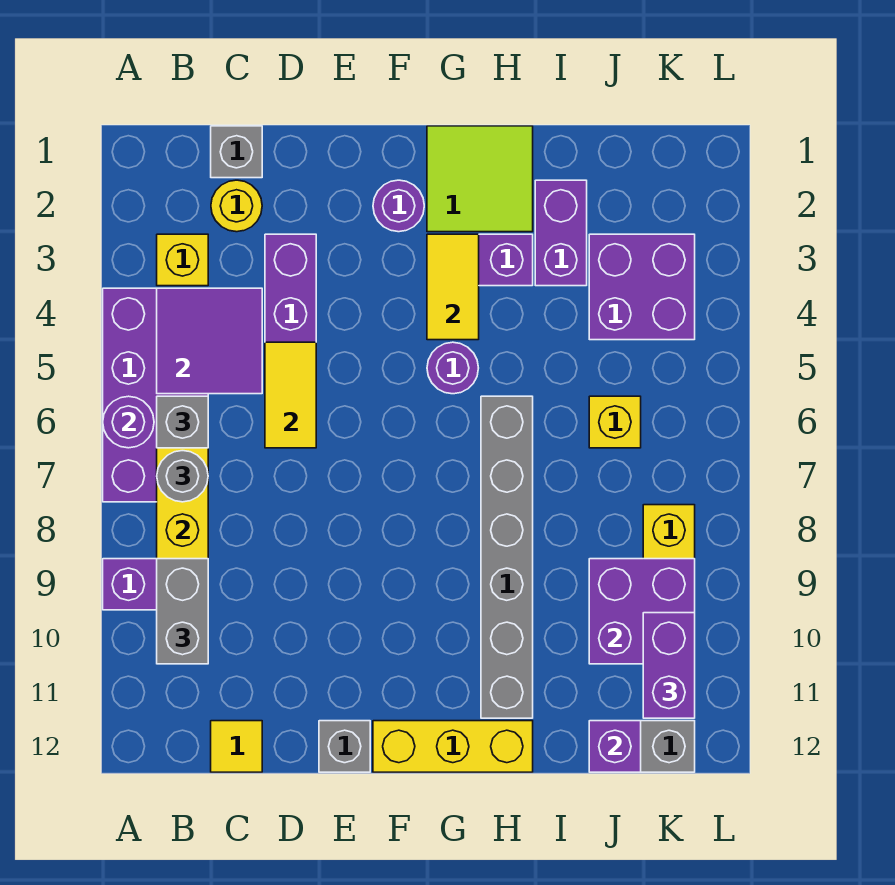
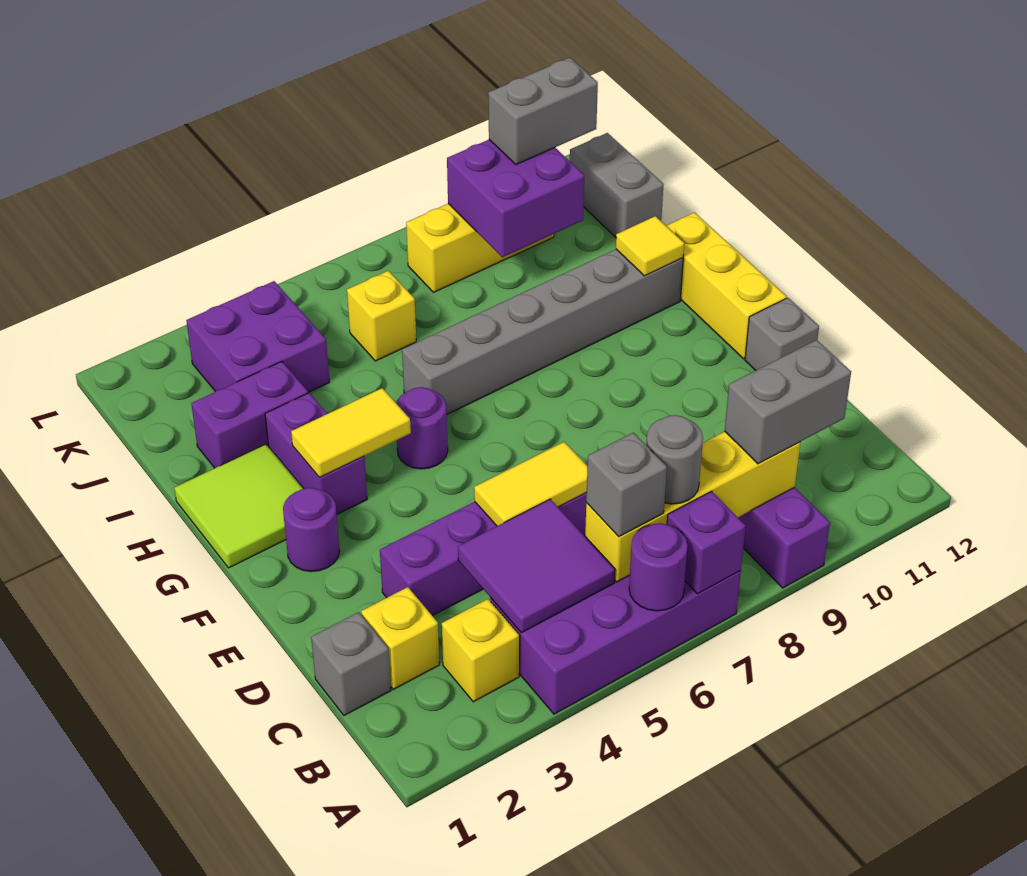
yellow round brick C2 level 1 -> yellow brick C2 level 1
yellow tile C12 level 1 -> yellow tile H11 level 2
purple brick J12 level 2 -> purple brick A7 level 2
purple brick K10:K11 level 3 -> grey brick K10:K11 level 3

